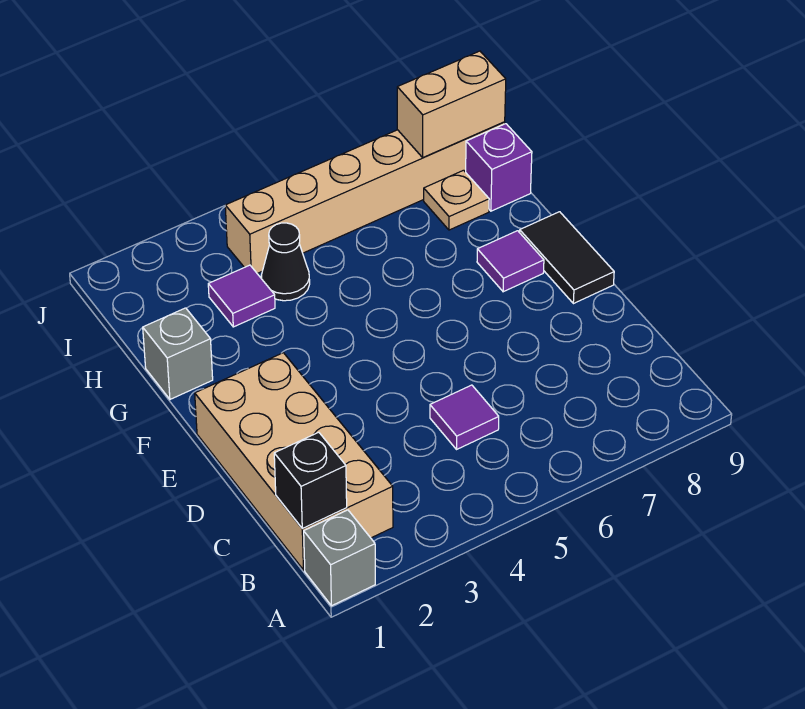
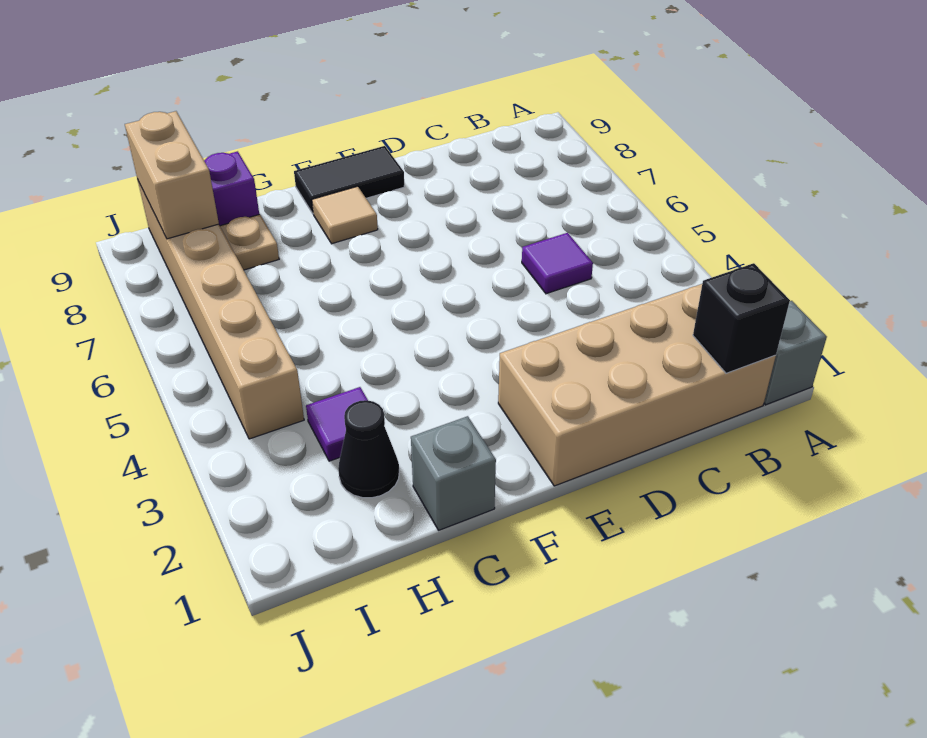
purple tile F8 level 1 -> tan tile F8 level 1
black cone H4 level 1 -> black cone H2 level 1

